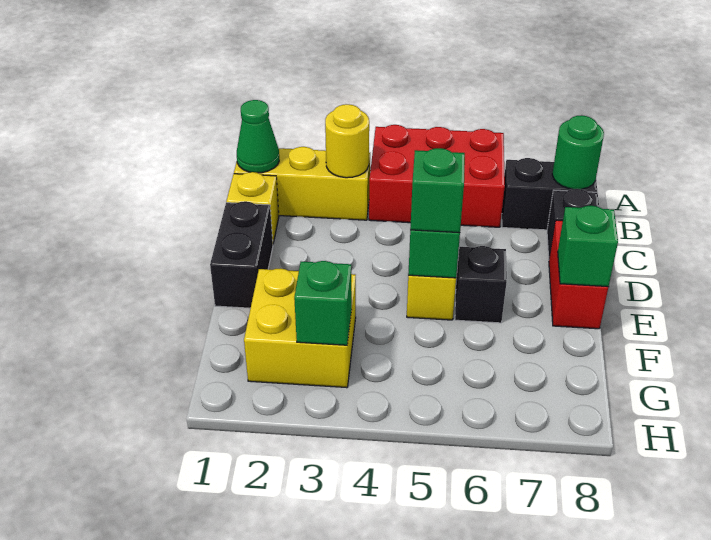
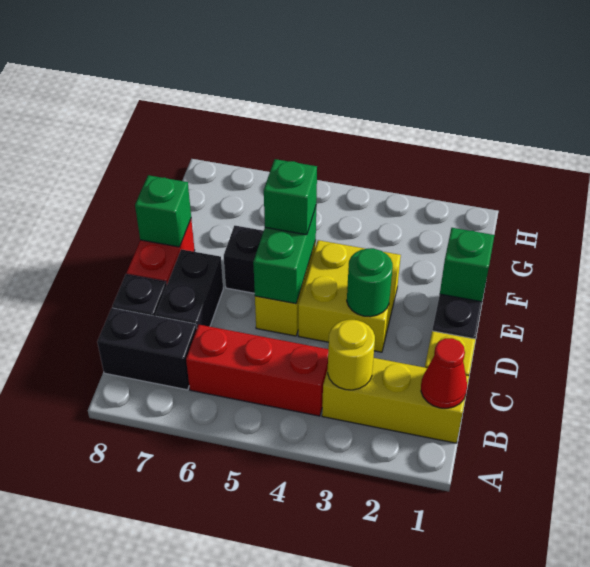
red brick A4:B6 level 1 -> red brick B4:B6 level 1
green cone B1 level 2 -> red cone B1 level 2
green round brick B8 level 2 -> green round brick D3 level 2
none -> black brick C7:D7 level 1
yellow brick F2:G3 level 1 -> yellow brick D3:E4 level 1
green brick G3 level 2 -> green brick E1 level 2

